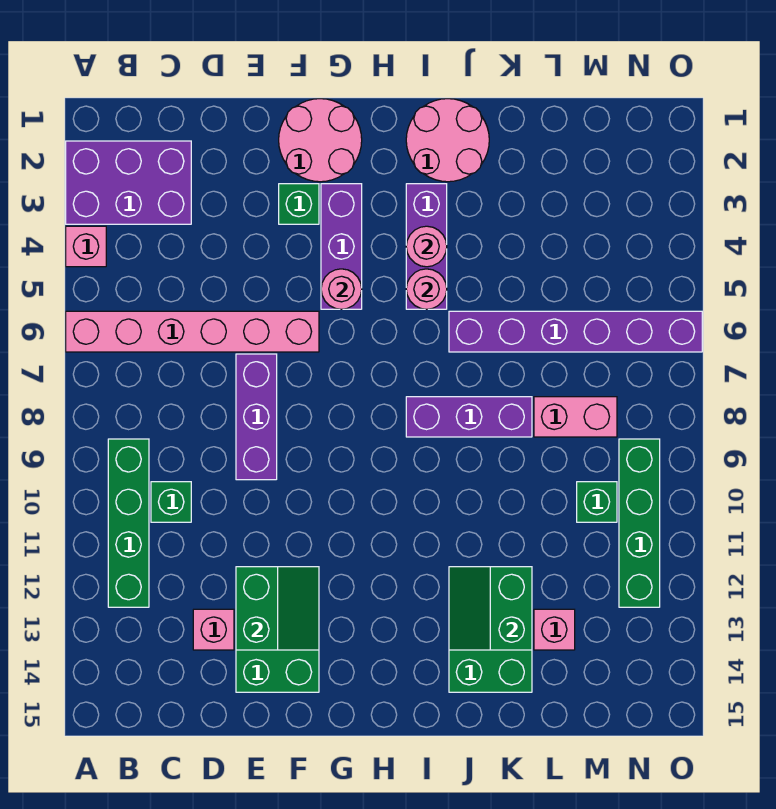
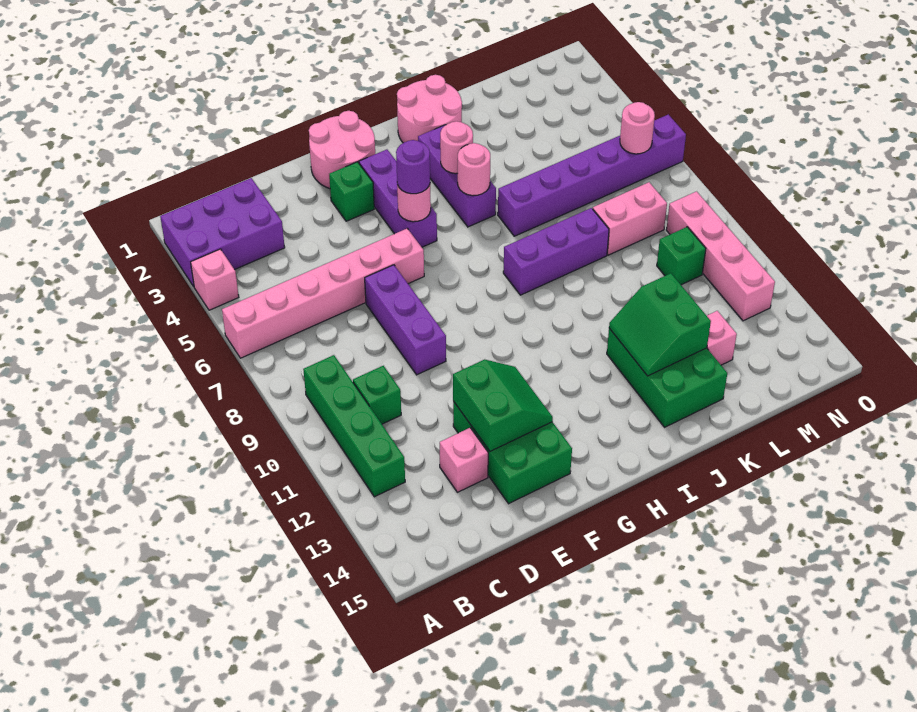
none -> purple round brick G5 level 3
none -> pink round brick N6 level 2
green brick N9:N12 level 1 -> pink brick N9:N12 level 1

